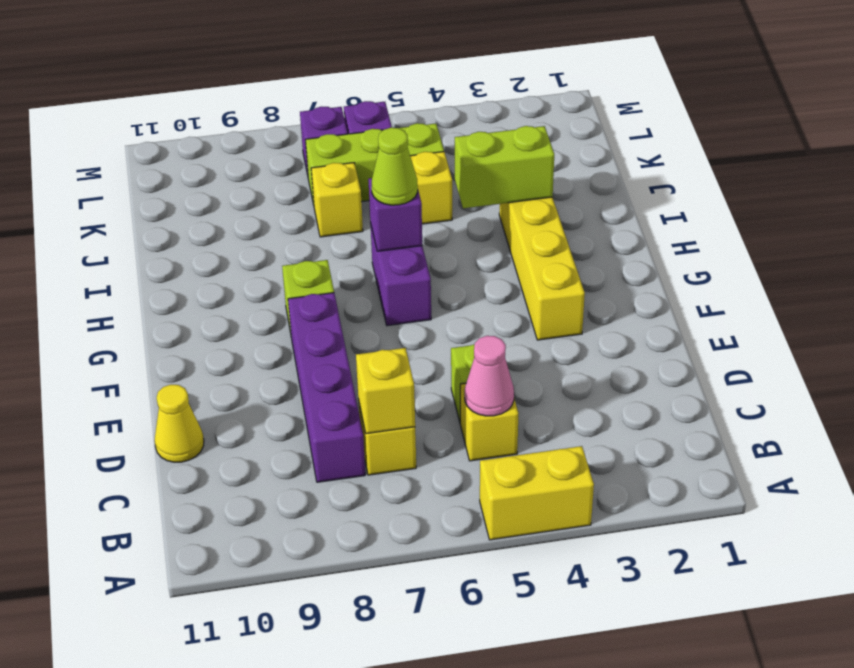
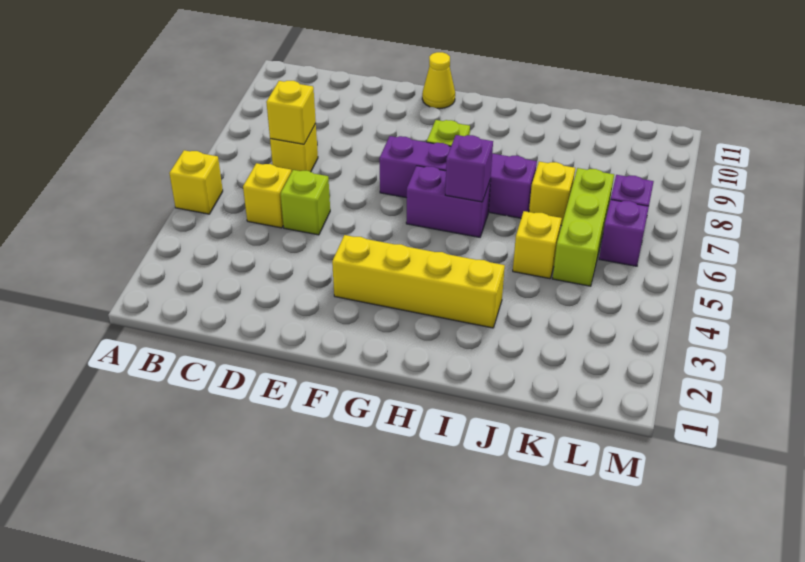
yellow brick A4:A5 level 1 -> yellow brick A5 level 1
pink cone C5 level 2 -> none
purple brick C8:F8 level 1 -> purple brick F7:I7 level 1
yellow cone D11 level 1 -> yellow cone F11 level 1
lime cone H6 level 3 -> none
lime brick I3:I4 level 2 -> none

